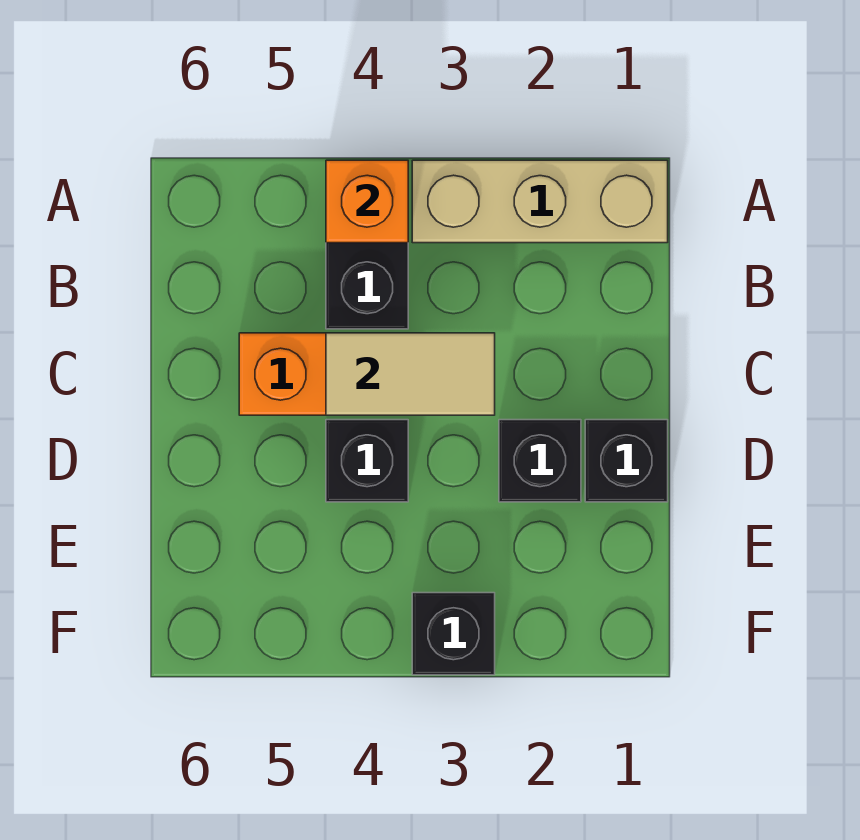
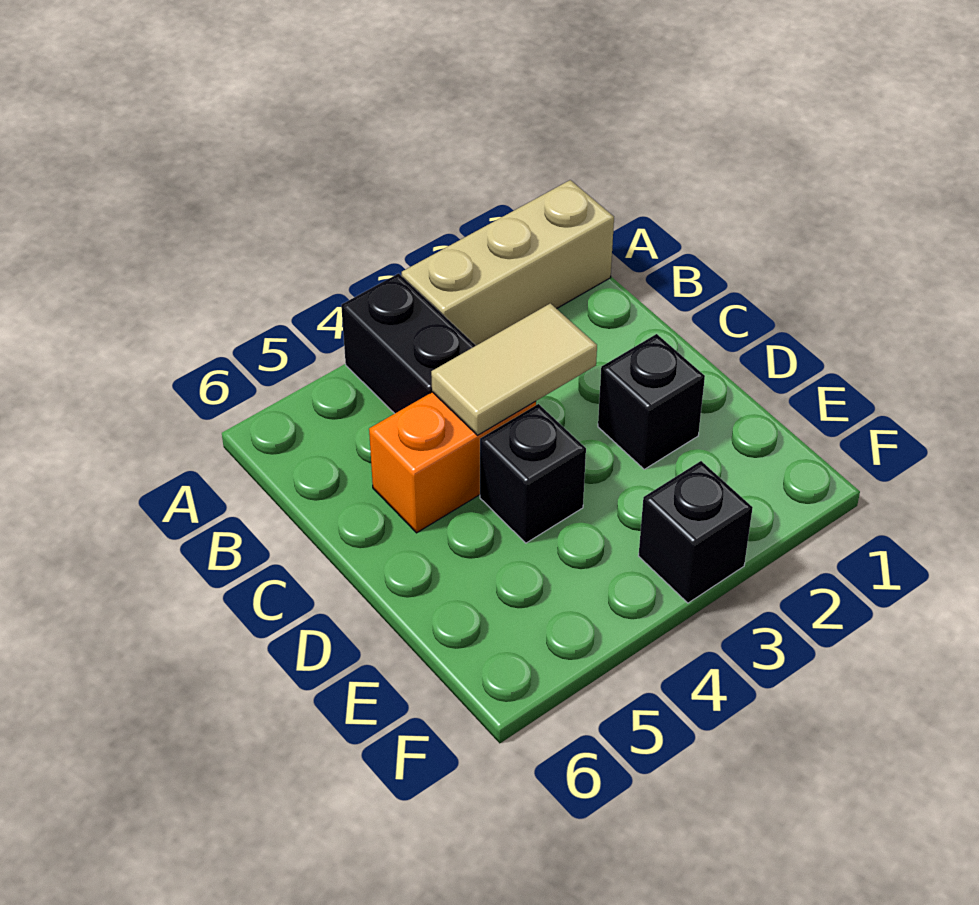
orange brick A4 level 2 -> none
black brick D1 level 1 -> none

